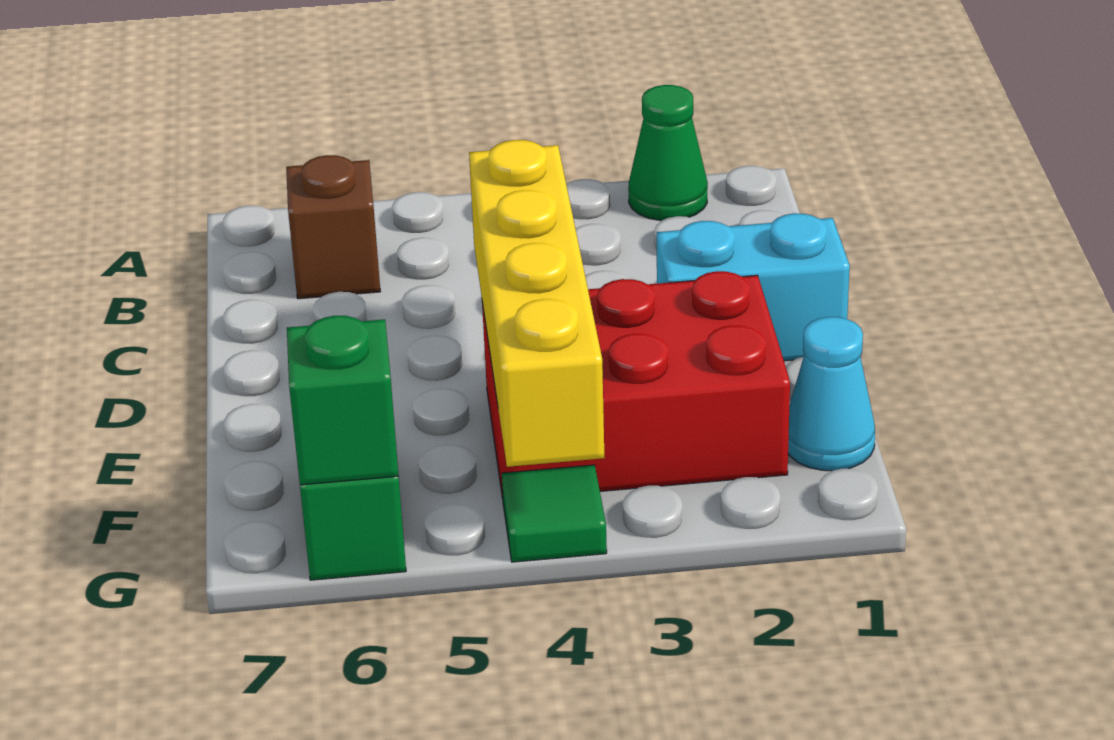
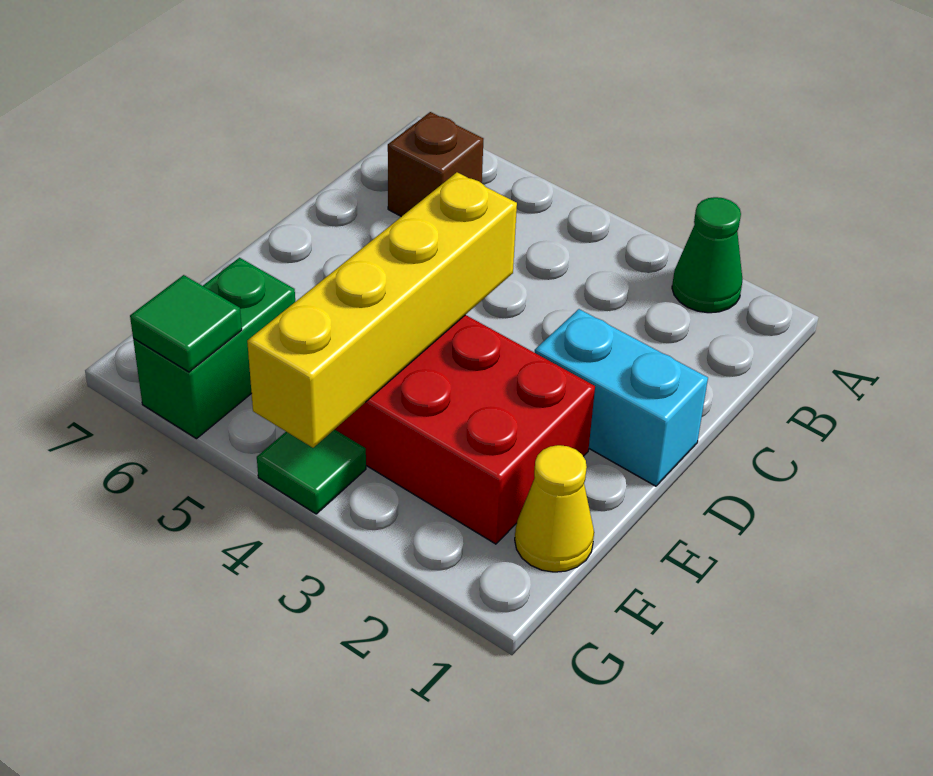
cyan cone F1 level 1 -> yellow cone F1 level 1
green brick G6 level 2 -> green tile G6 level 2

